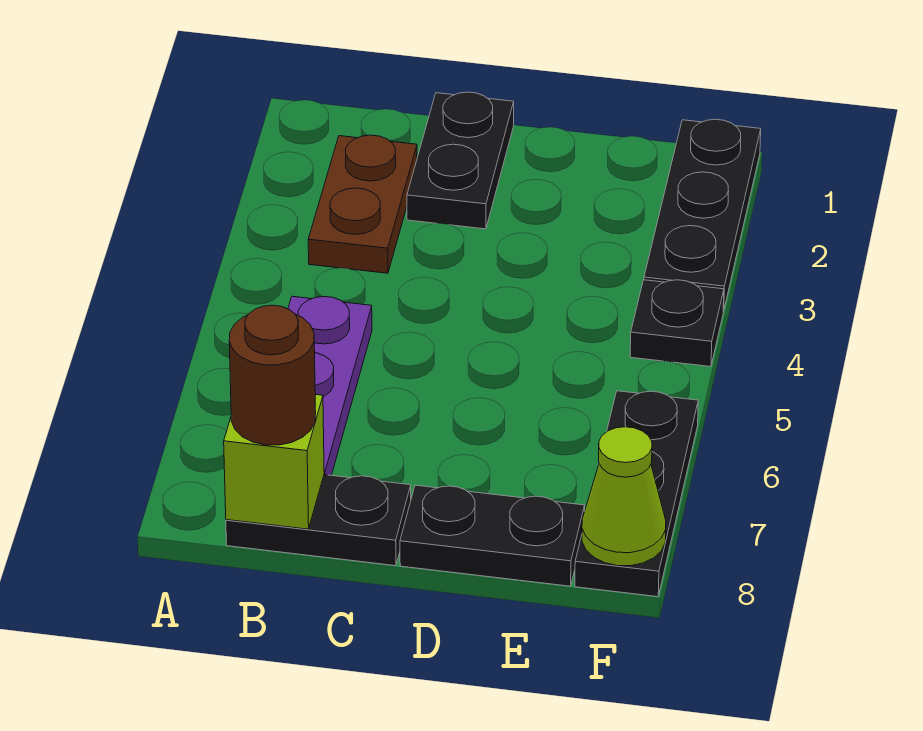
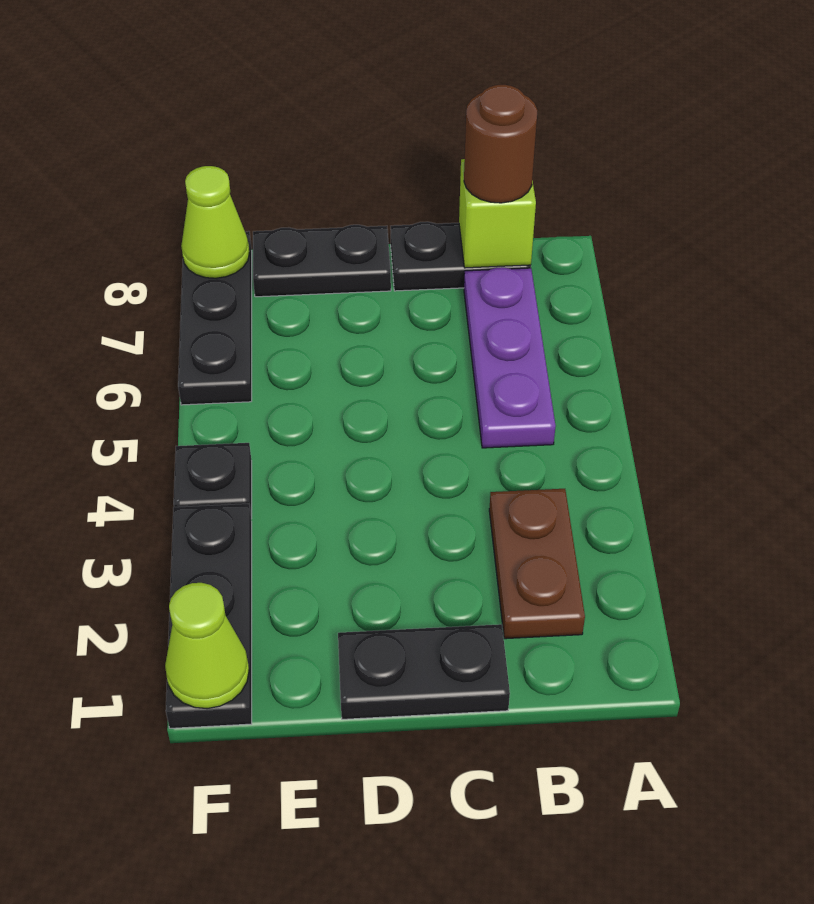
black plate C1:C2 level 1 -> black plate C1:D1 level 1
none -> lime cone F1 level 2

